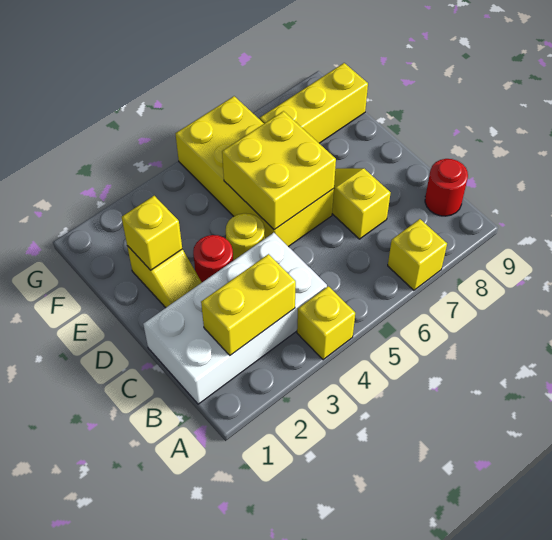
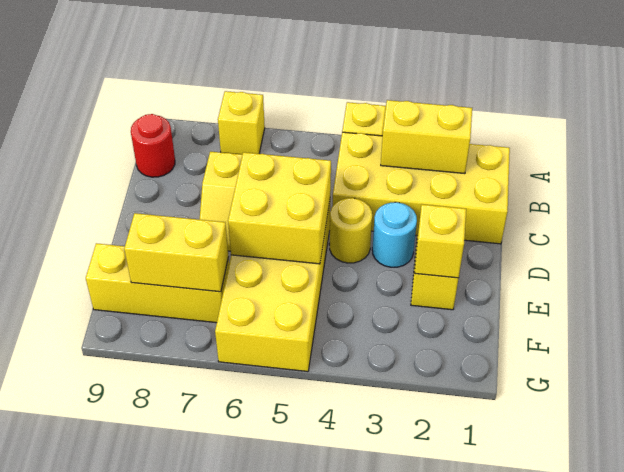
white brick B1:C4 level 1 -> yellow brick B1:C4 level 1
red round brick D3 level 1 -> cyan round brick D3 level 1
none -> yellow brick F7:F8 level 2

